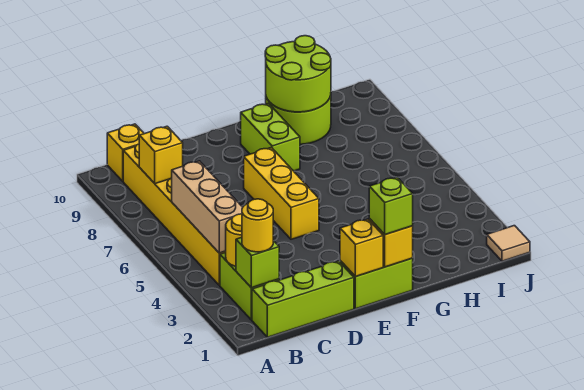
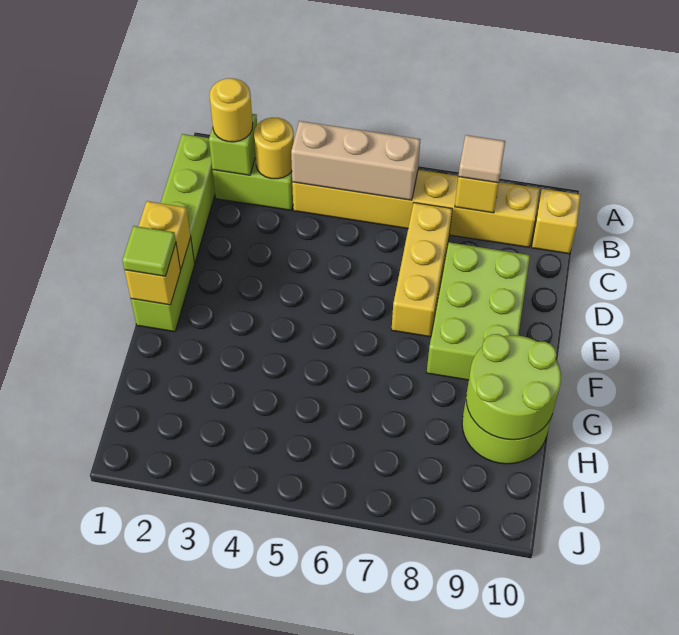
yellow brick E5:E7 level 1 -> yellow brick C7:E7 level 1
lime brick F1 level 3 -> lime tile F1 level 3
lime brick F8:F9 level 1 -> lime brick D8:F9 level 1
tan tile J1 level 1 -> tan tile B8 level 3

